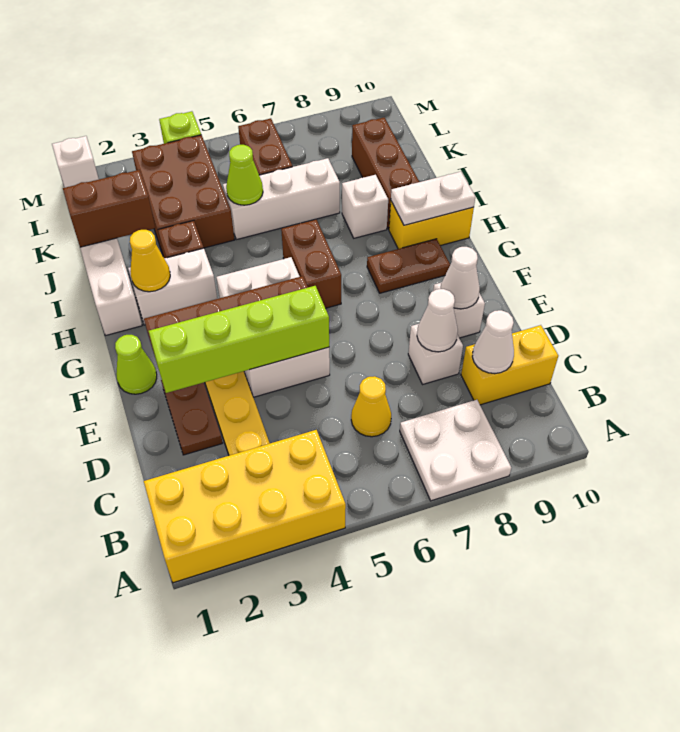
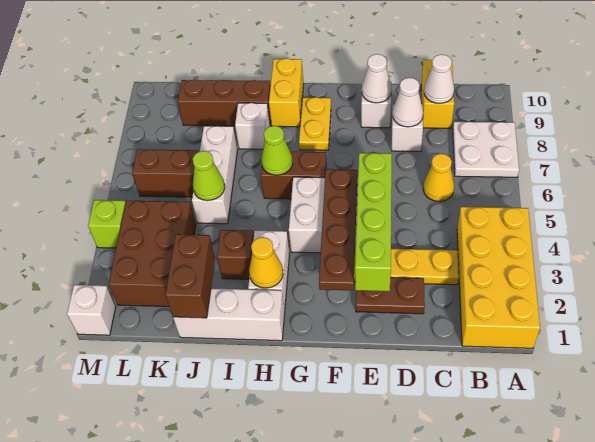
lime cone F1 level 1 -> lime cone H6 level 2
brown plate G8:G9 level 1 -> yellow plate G8:G9 level 1
white plate H9:H10 level 2 -> none
brown brick J3:L4 level 1 -> brown brick K2:L4 level 1

